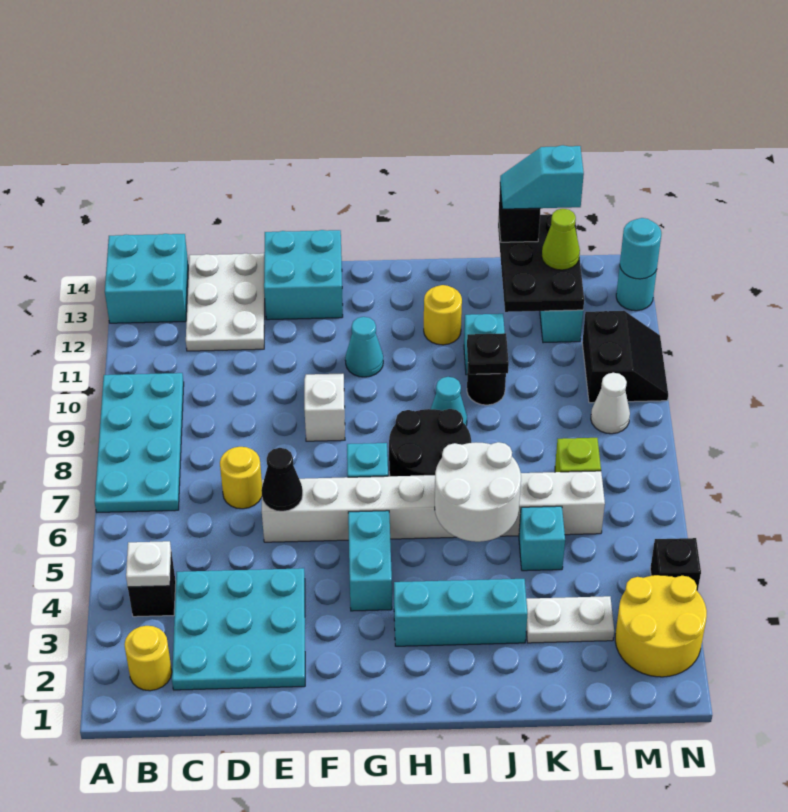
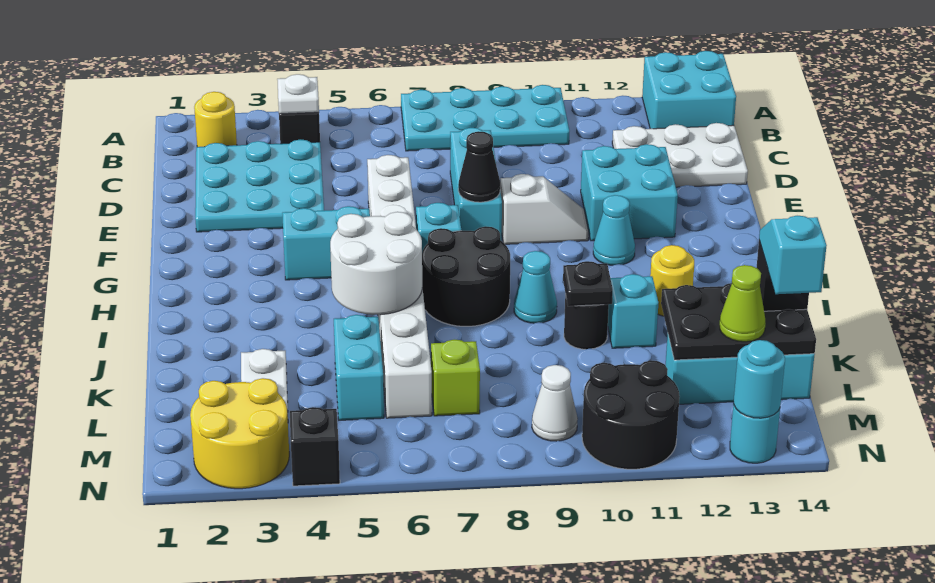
yellow round brick D7 level 1 -> none
black cone E6 level 2 -> black cone F8 level 2
cyan brick E13:F14 level 1 -> cyan brick E11:F12 level 1
cyan brick H3:J3 level 1 -> cyan brick D8:F8 level 1
cyan brick K5 level 1 -> cyan brick K5:L5 level 1
black slope M10:N11 level 1 top M -> black round brick M10:N11 level 1

